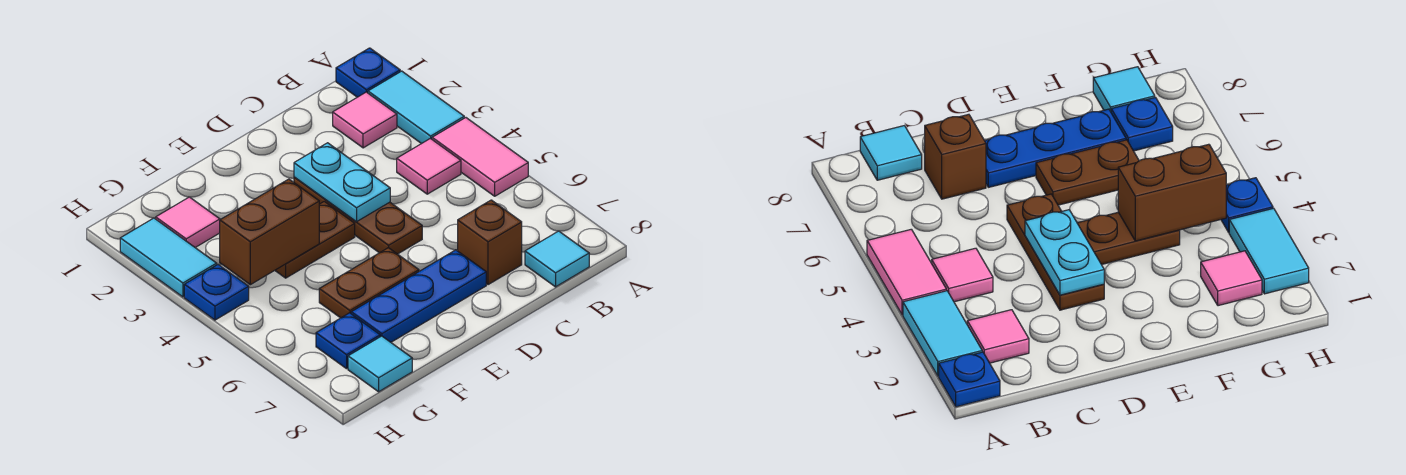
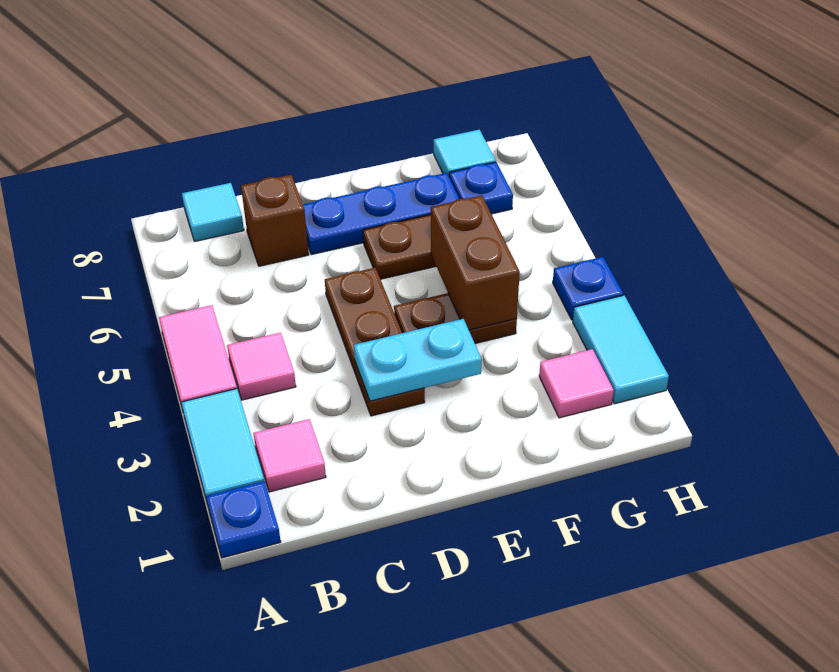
cyan plate D3:D4 level 2 -> cyan plate D3:E3 level 2
brown brick F4:G4 level 2 -> brown brick F4:F5 level 2

